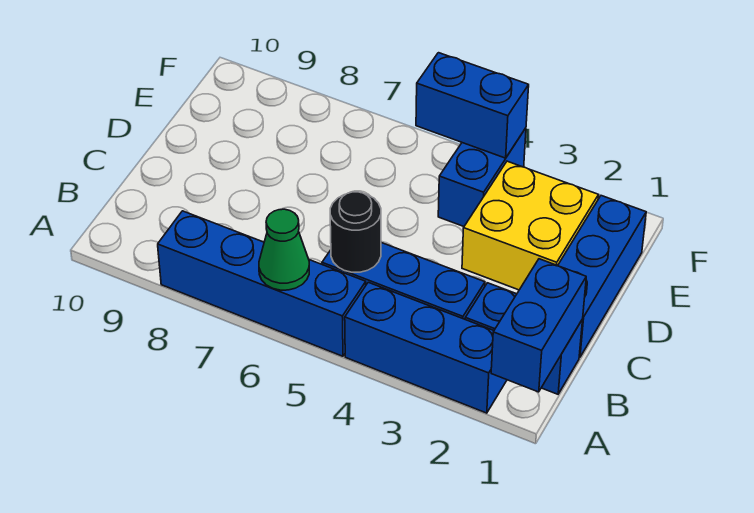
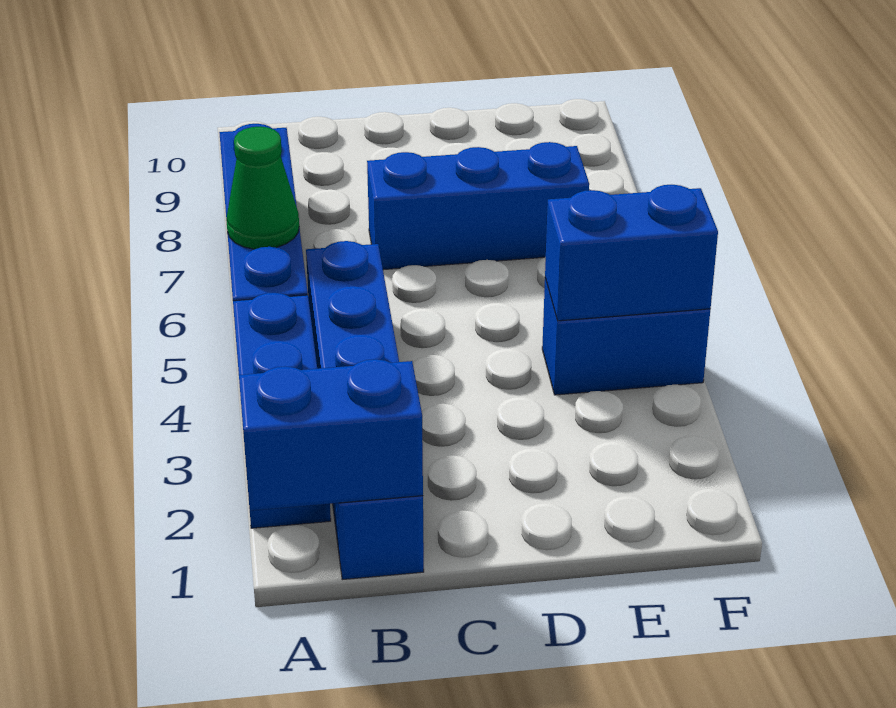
black round brick B5 level 2 -> none
blue brick C1:E1 level 1 -> blue brick C7:E7 level 1
yellow brick D2:E3 level 1 -> none
blue brick F4:F5 level 2 -> blue brick E4:F4 level 2

